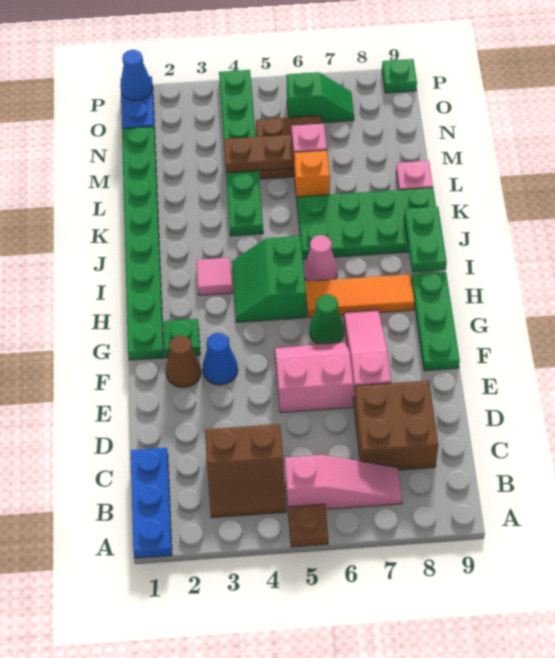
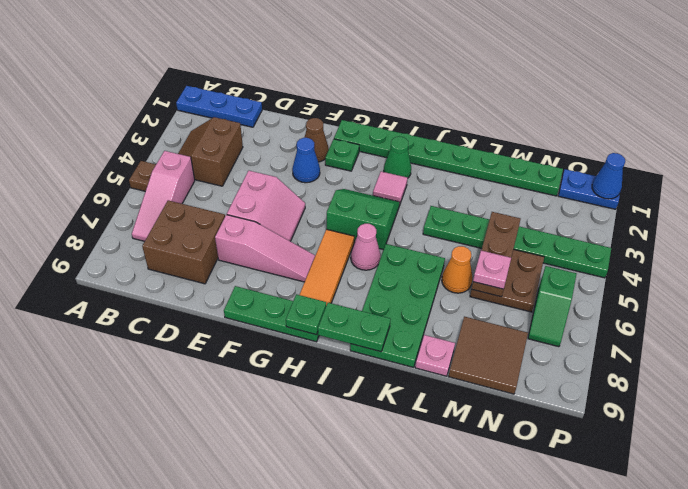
green cone G6 level 1 -> green cone I2 level 1
orange brick L6 level 1 -> orange cone L6 level 1
none -> brown tile M8:N9 level 1
green plate P9 level 1 -> green plate H9 level 2

